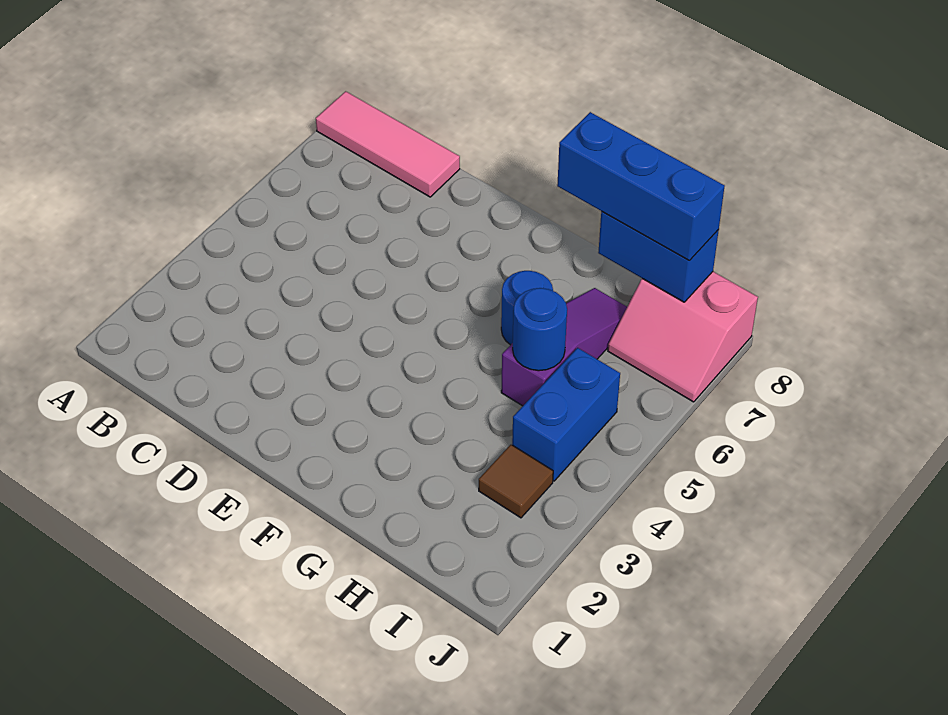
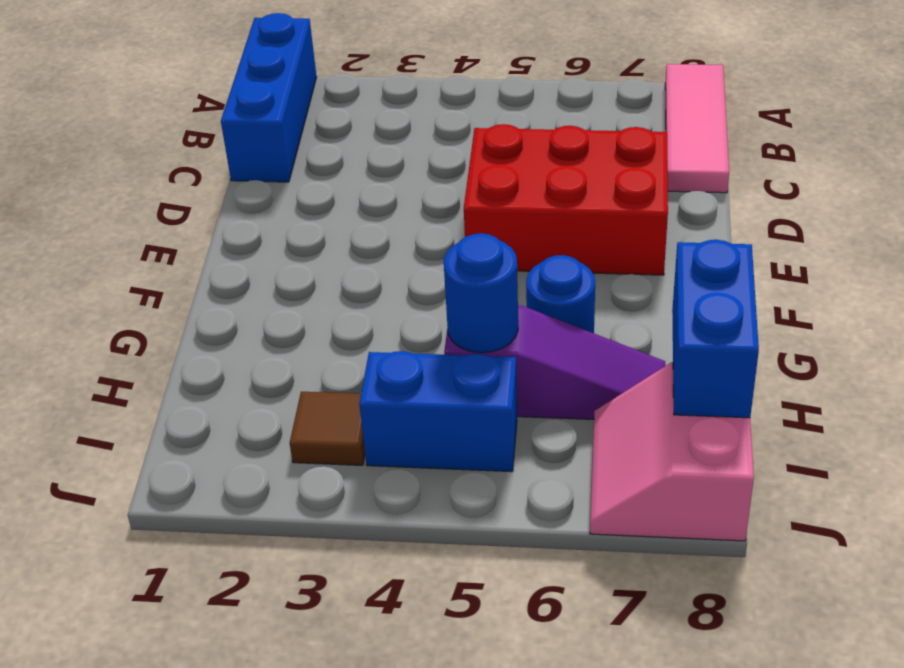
none -> red brick D5:E7 level 1
blue brick G8:I8 level 3 -> blue brick A1:C1 level 1

